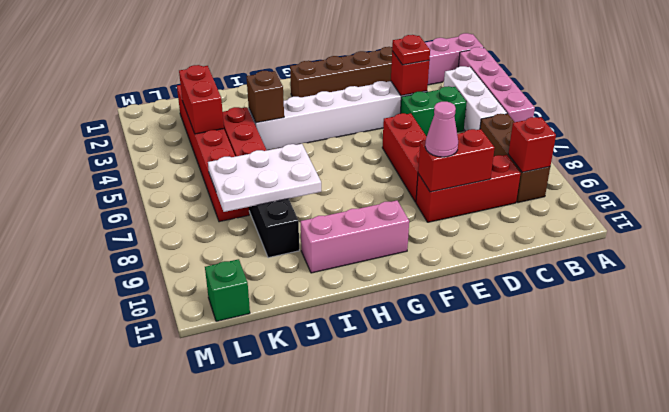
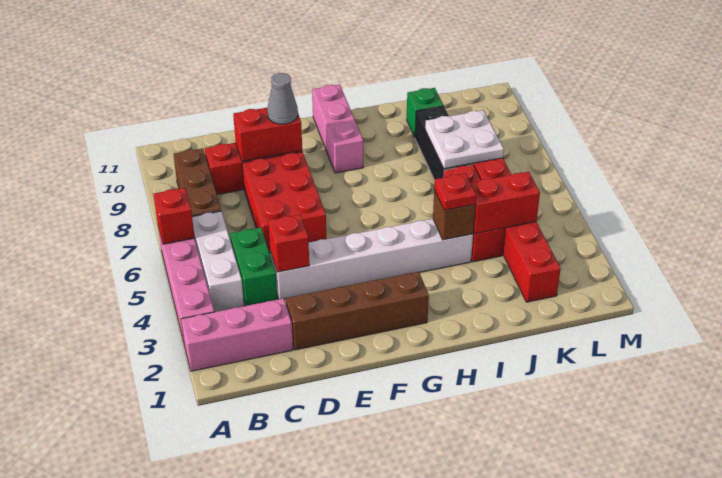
red brick B9 level 2 -> red brick A6 level 2
green brick C5:D5 level 1 -> green brick C4:C5 level 1
red plate D4 level 3 -> red plate I4 level 3
red brick E6:E8 level 1 -> red brick D6:E8 level 1
pink cone E9 level 3 -> grey cone E9 level 3
pink brick G10:I10 level 1 -> pink brick G9:G11 level 1
white plate I7:K8 level 2 -> white plate J7:K8 level 2
red brick K3:K4 level 2 -> red brick J4:K4 level 2
green brick L11 level 1 -> green brick J10 level 1

